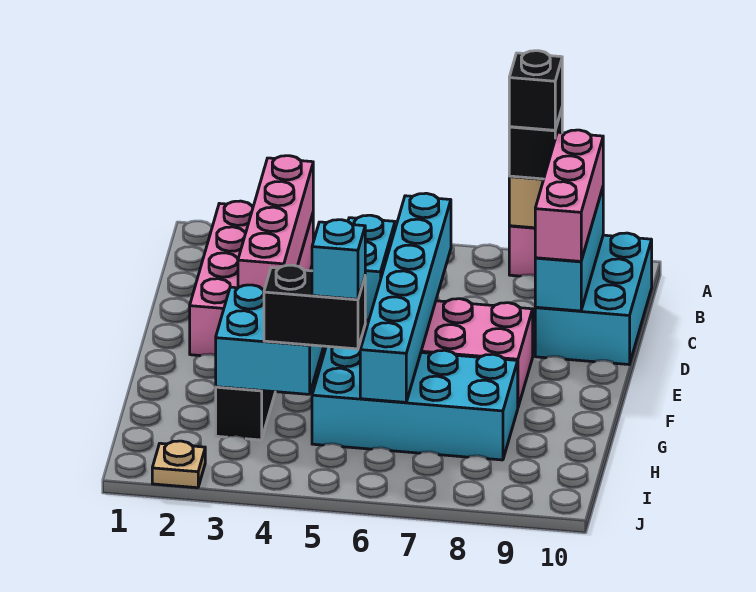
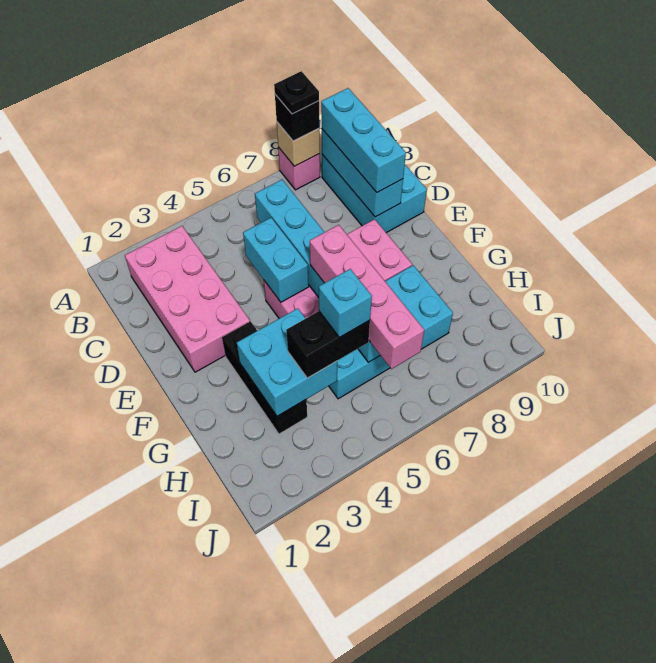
black brick A8 level 4 -> black plate A8 level 4
pink brick B3:E3 level 2 -> pink brick F6:I6 level 3
pink brick B9:D9 level 3 -> cyan brick B9:D9 level 3
tan plate J2 level 1 -> none

